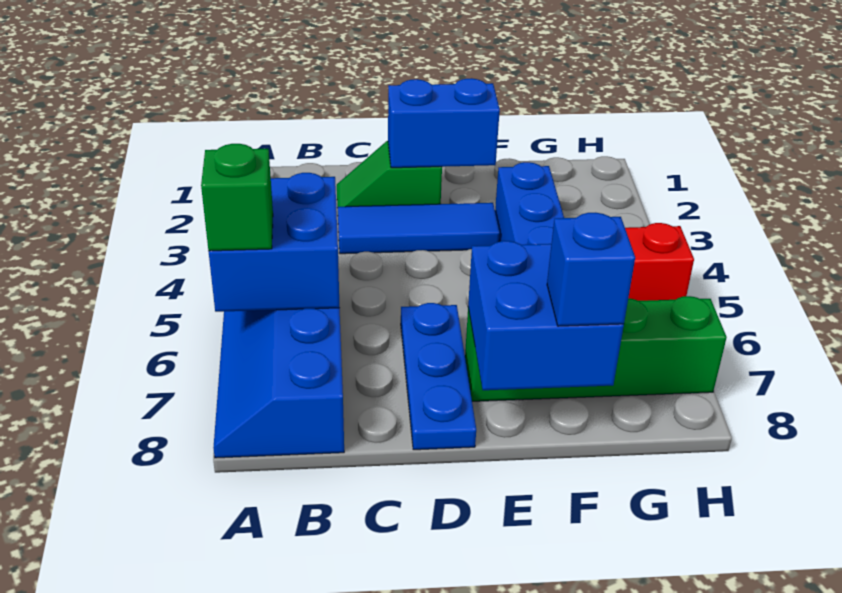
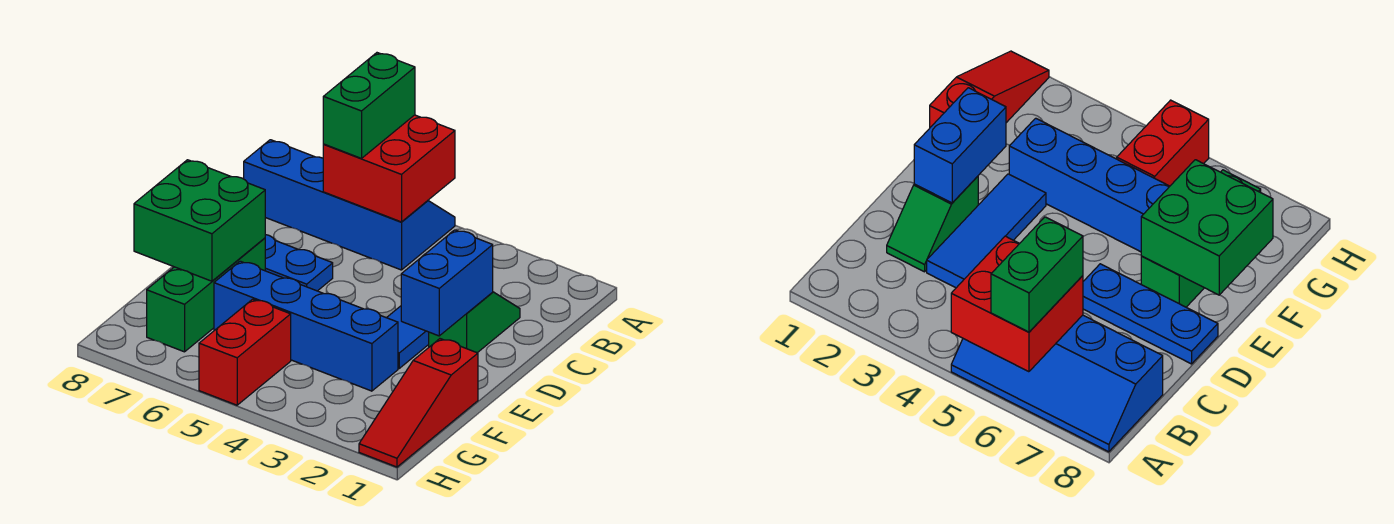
blue brick A5:B6 level 2 -> red brick A5:B6 level 2
green brick A6 level 3 -> green brick A6:B6 level 3
green brick E7:H7 level 1 -> green brick E7:G7 level 1
blue brick E7:F8 level 2 -> green brick E7:F8 level 2
none -> red slope F1:H1 level 1 top F
blue brick F8 level 3 -> none

